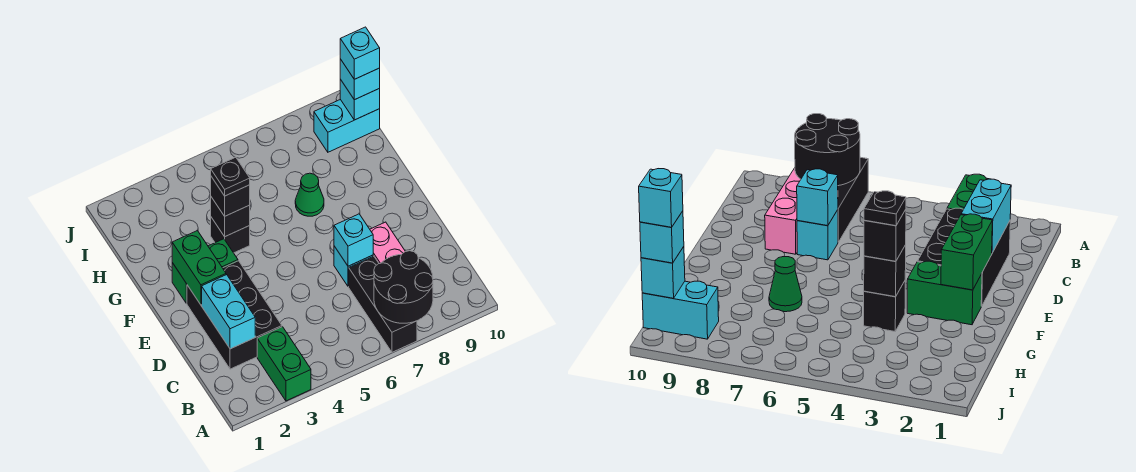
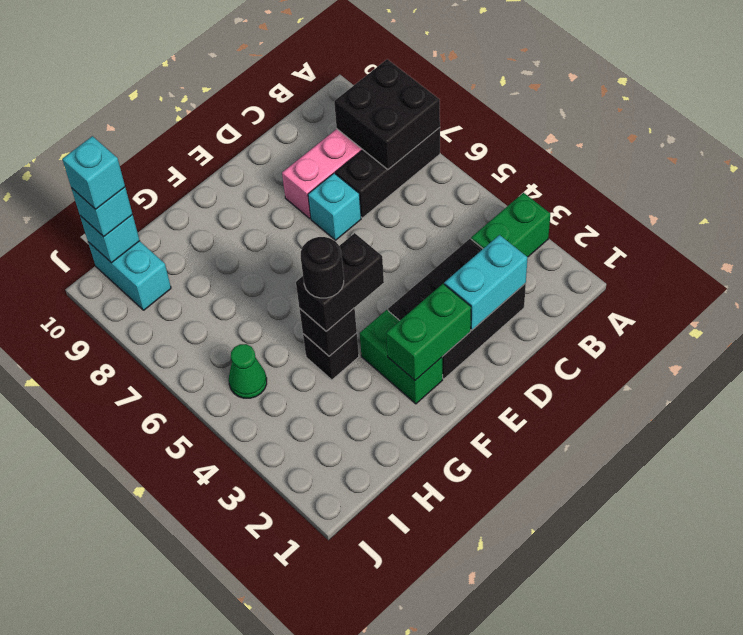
black round brick A7:B8 level 2 -> black brick A7:B8 level 2
cyan brick D7 level 2 -> none
black brick G4 level 3 -> black brick F4:G4 level 3
black plate G4 level 4 -> black round brick G4 level 4
green cone G7 level 1 -> green cone I5 level 1

